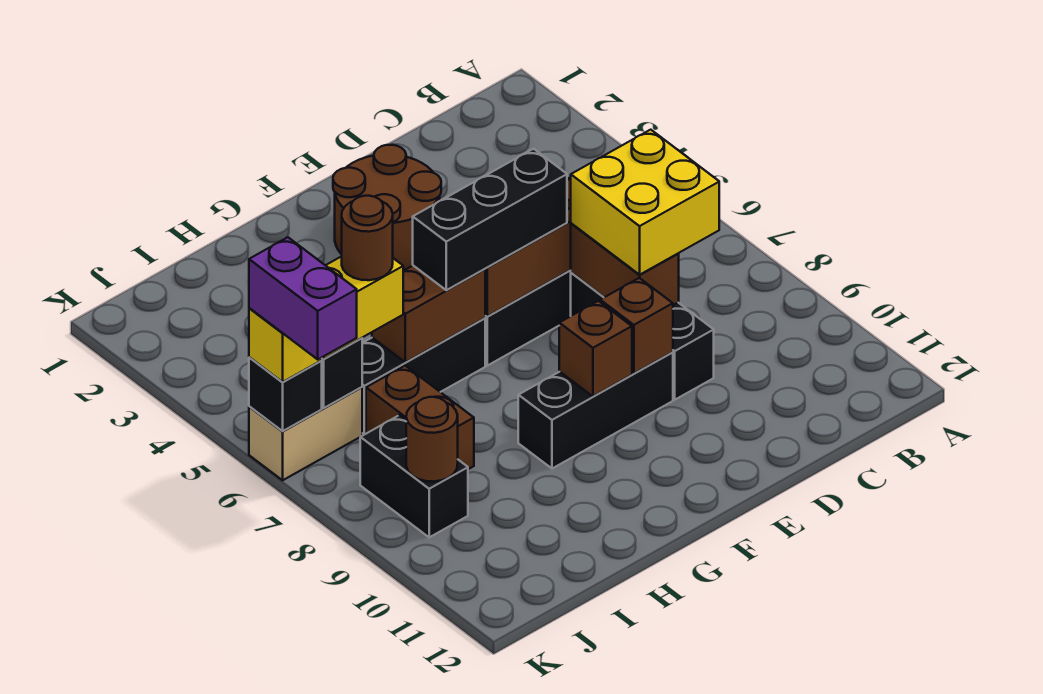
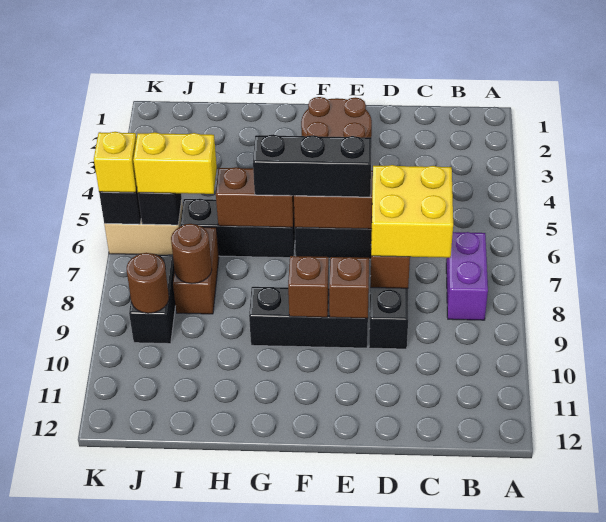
brown round brick I6 level 4 -> brown round brick I8 level 2
purple brick K6:K7 level 4 -> purple brick B7:B8 level 1

